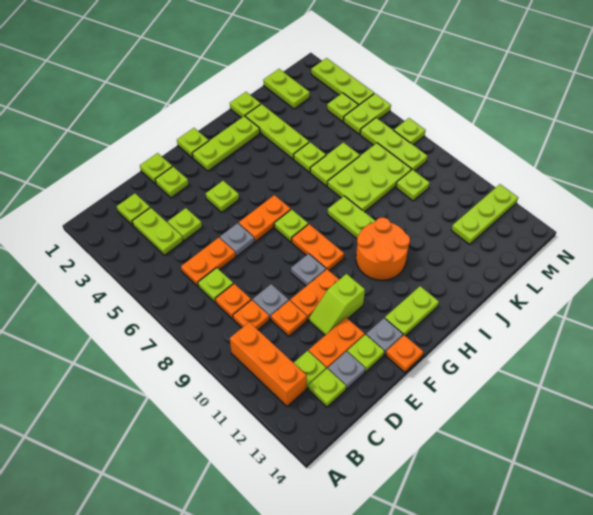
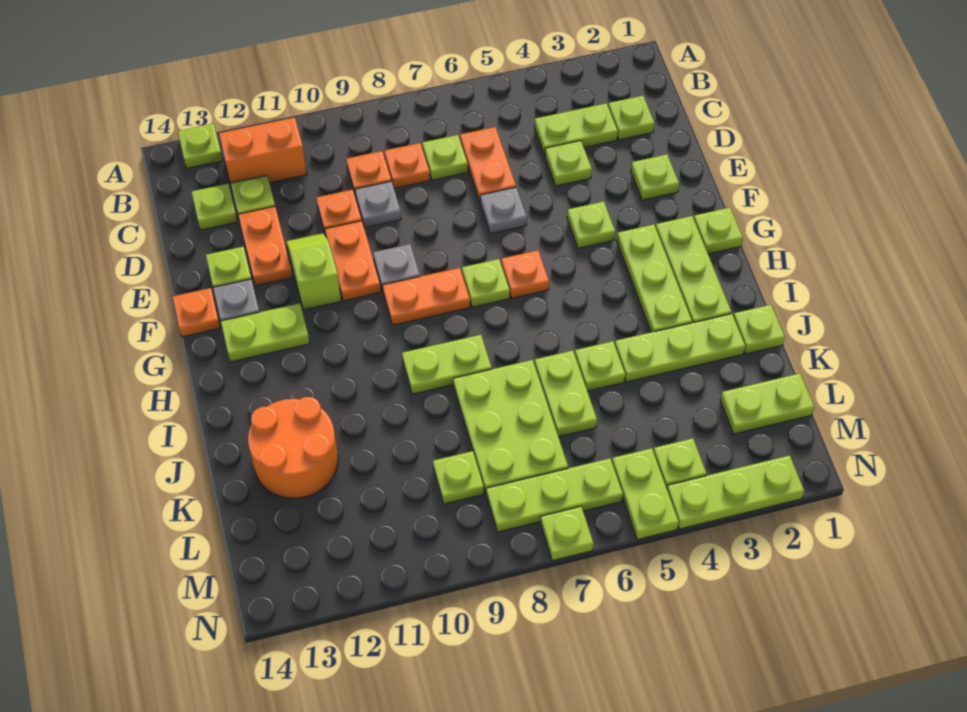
orange brick B10:B12 level 1 -> orange brick B11:B12 level 1
grey plate D13 level 1 -> none
lime plate E1 level 1 -> lime plate A13 level 1
orange plate F6:G6 level 1 -> orange plate G6 level 1
lime plate G13:H13 level 1 -> lime plate G12:G13 level 1
orange round brick H10:I11 level 1 -> orange round brick J12:K13 level 1
lime plate L12:N12 level 1 -> lime plate G3:I3 level 1

